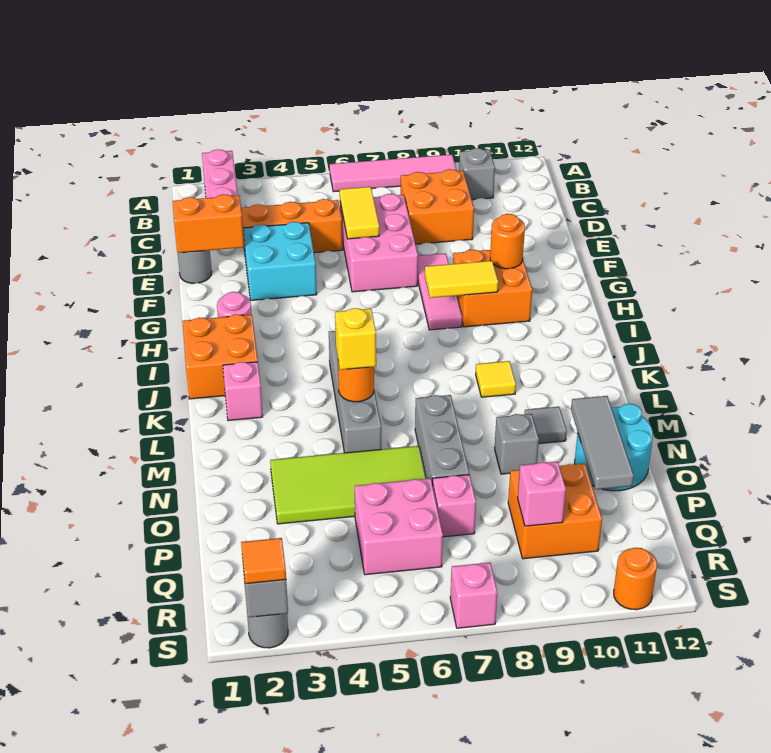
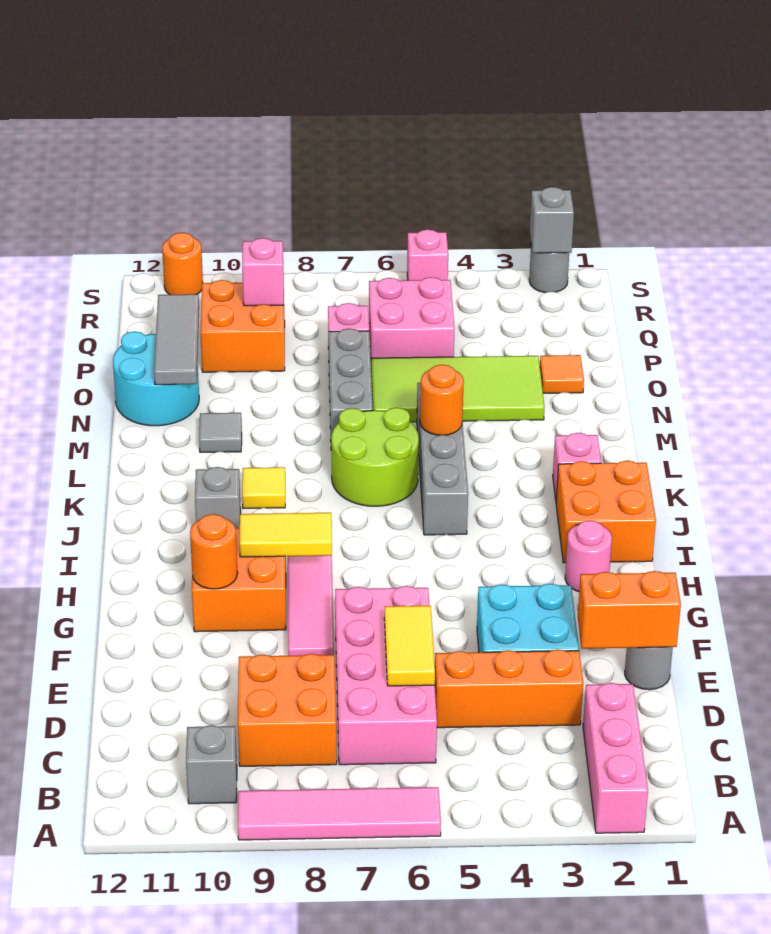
pink brick D6:F7 level 1 -> pink brick C6:F7 level 1
none -> lime round brick K6:L7 level 1
yellow brick L5 level 3 -> none
grey brick N9 level 1 -> grey brick J10 level 1
orange tile S2 level 3 -> orange tile O2 level 1
pink brick S7 level 1 -> pink brick S5 level 1

